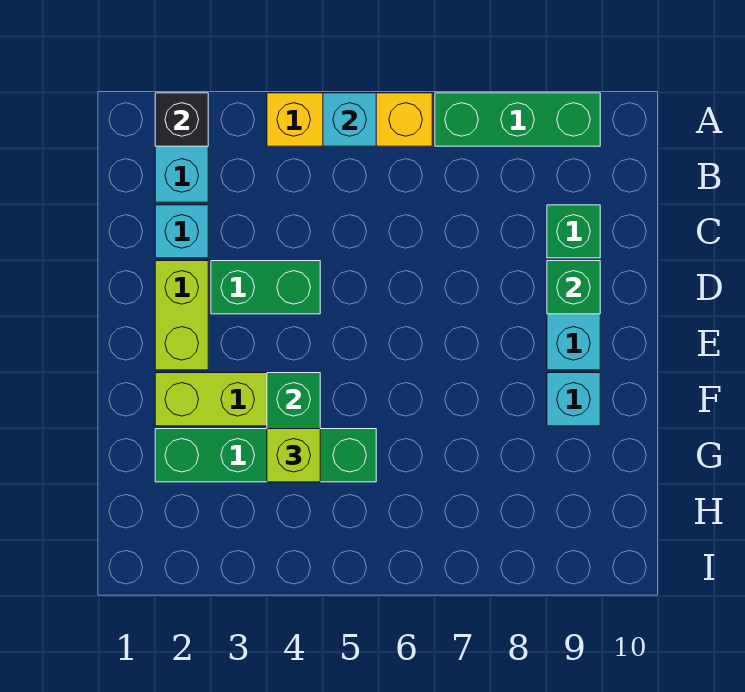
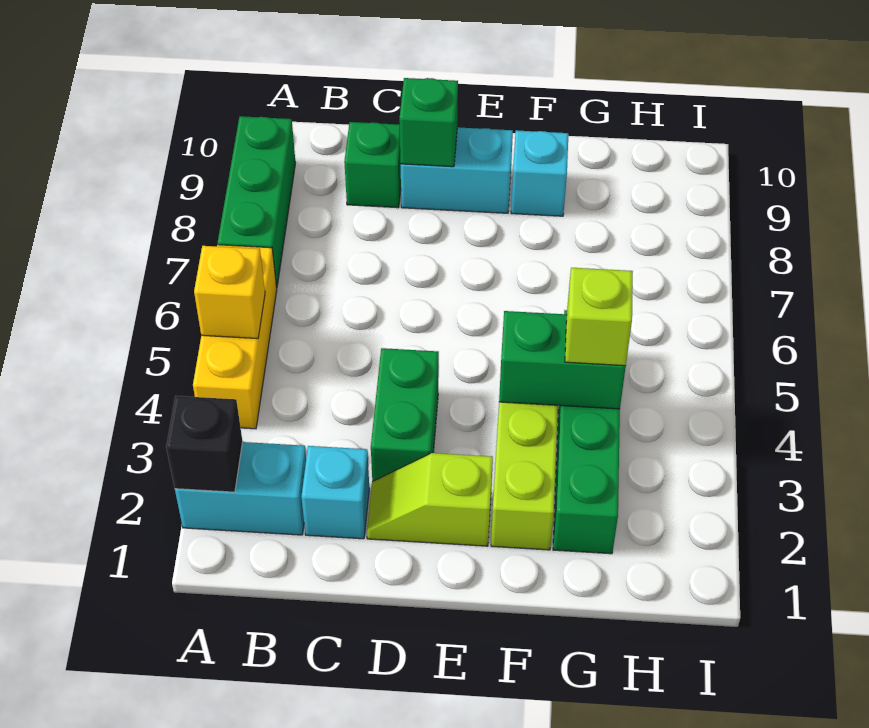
cyan brick A5 level 2 -> yellow brick A5 level 2
lime brick D2:E2 level 1 -> lime slope D2:E2 level 1 top E

